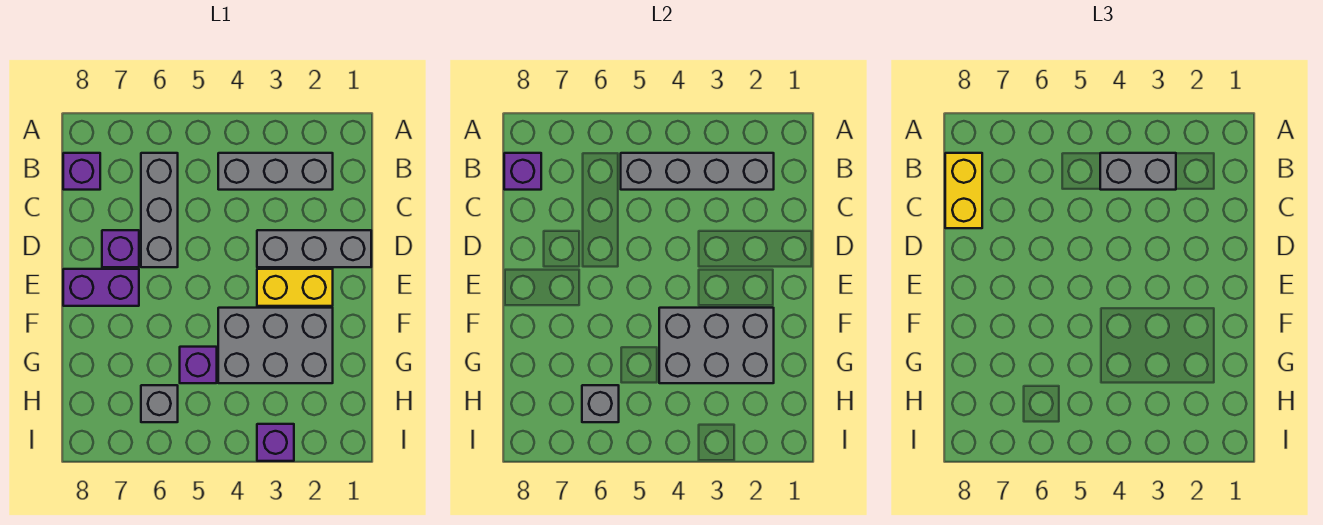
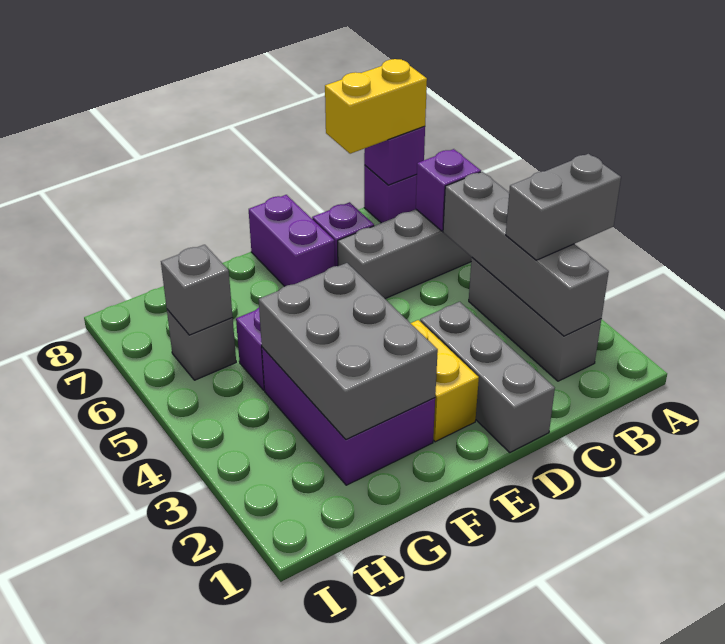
grey brick B3:B4 level 3 -> grey brick A3:B3 level 3
grey brick F2:G4 level 1 -> purple brick F2:G4 level 1
purple brick I3 level 1 -> purple brick B6 level 2

